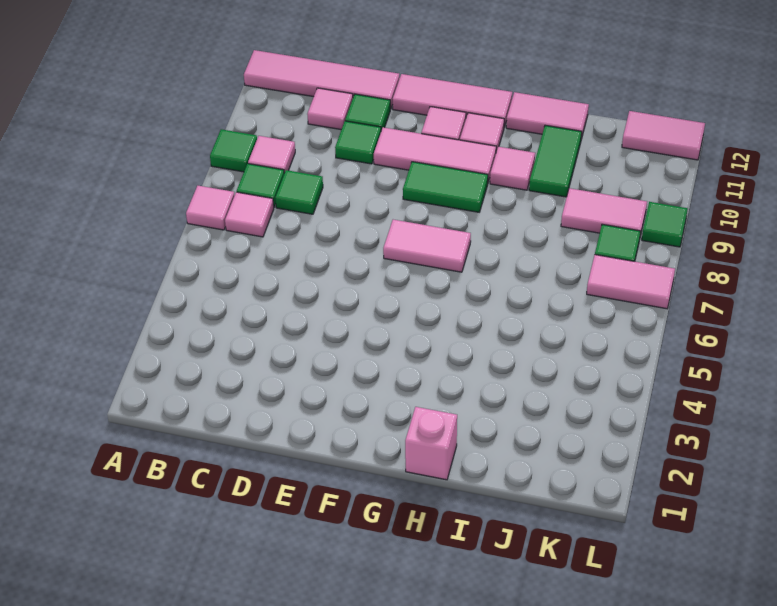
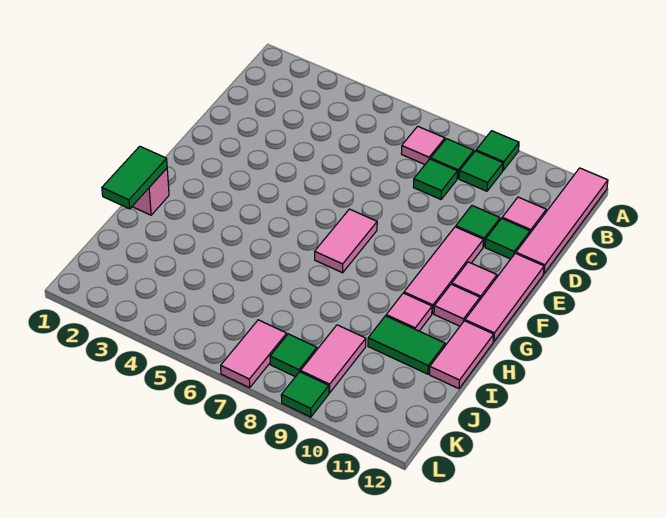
pink tile A7 level 1 -> none
pink tile B9 level 1 -> green tile B9 level 1
green tile F9:G9 level 1 -> green tile H1:I1 level 2
pink tile K12:L12 level 1 -> none

